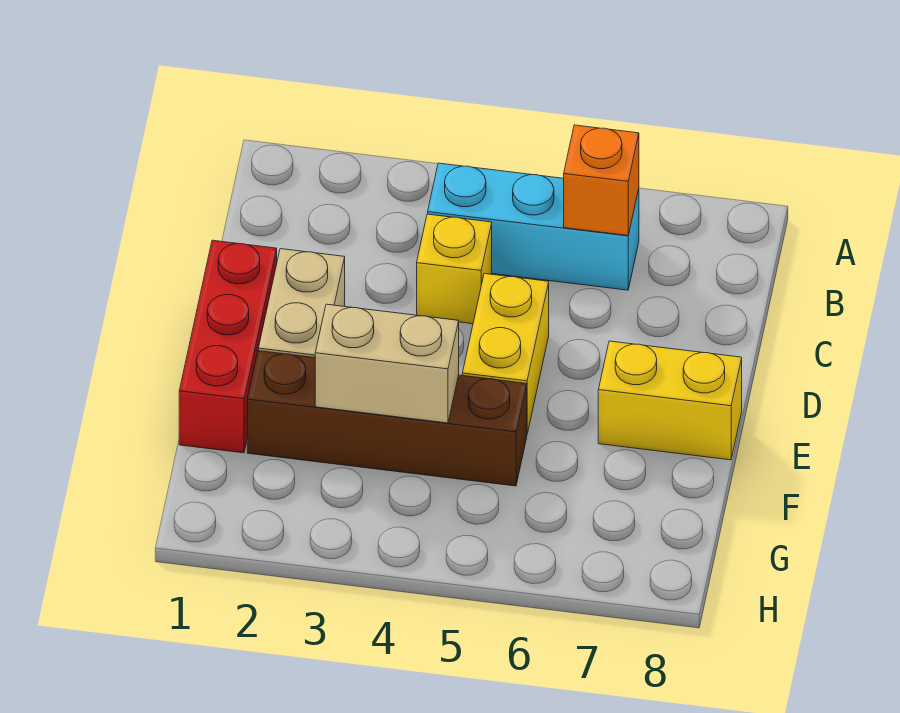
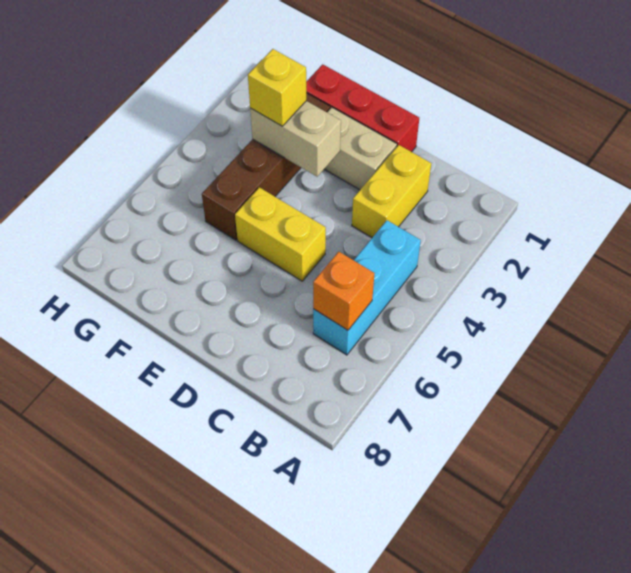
yellow brick C4 level 1 -> yellow brick F3 level 3
yellow brick E7:E8 level 1 -> yellow brick C2:C3 level 1
tan brick F3:F4 level 2 -> tan brick E3:F3 level 2

